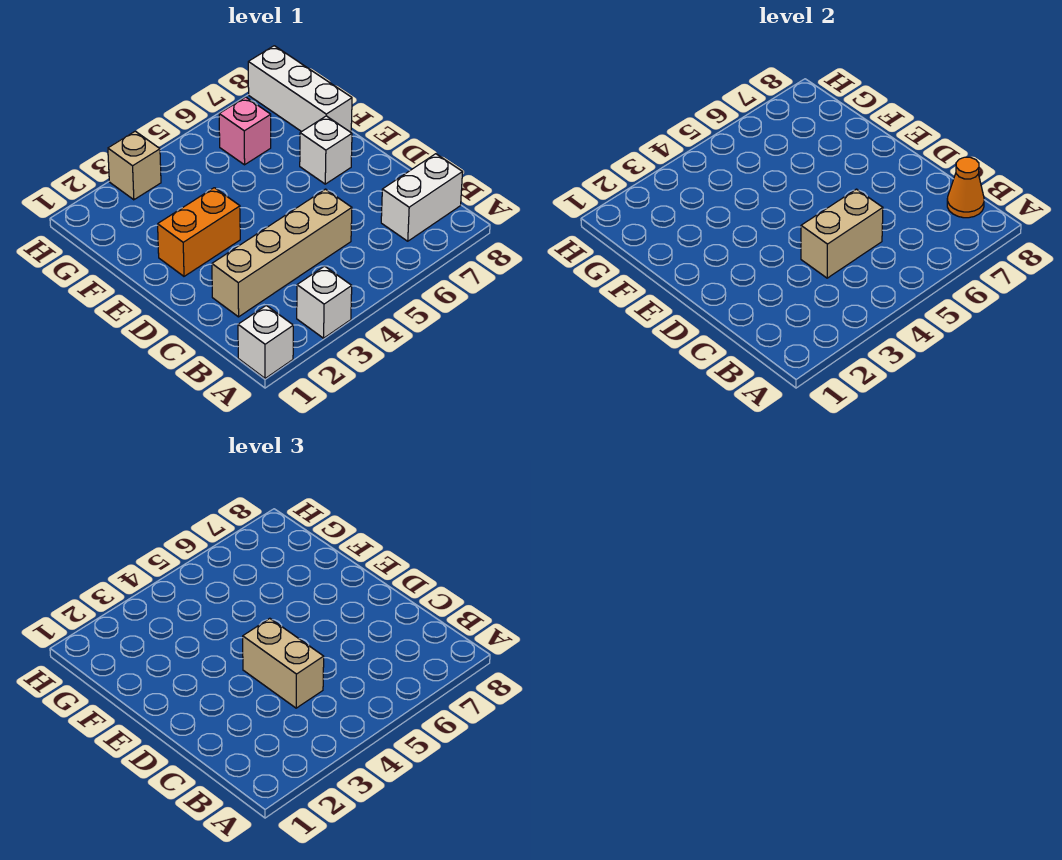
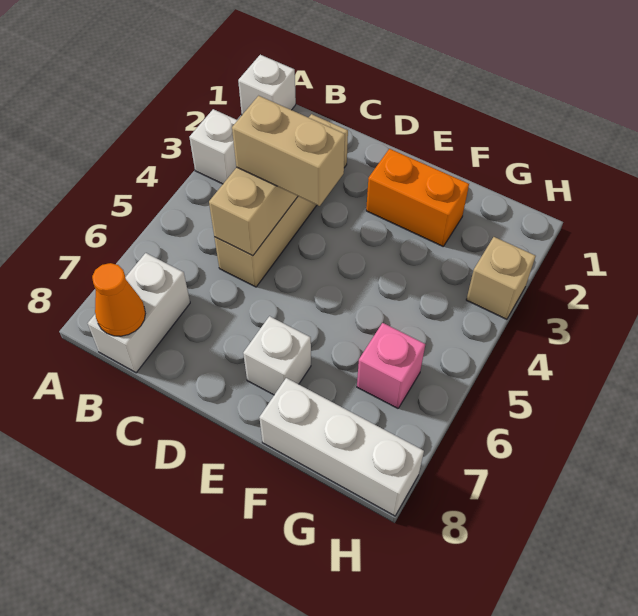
orange brick E2:E3 level 1 -> orange brick E2:F2 level 1

